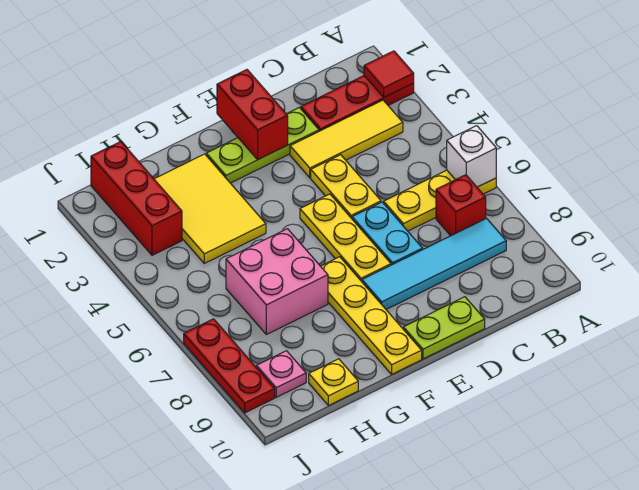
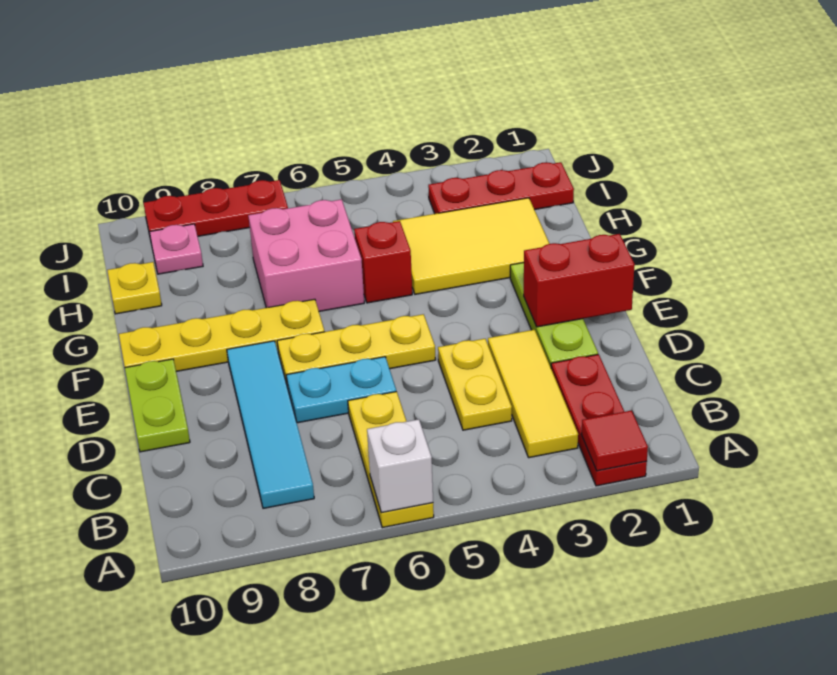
red brick B7 level 1 -> red brick G5 level 1
yellow plate D4:D5 level 1 -> yellow plate C4:D4 level 1
red brick I1:I3 level 1 -> red plate I1:I3 level 1

